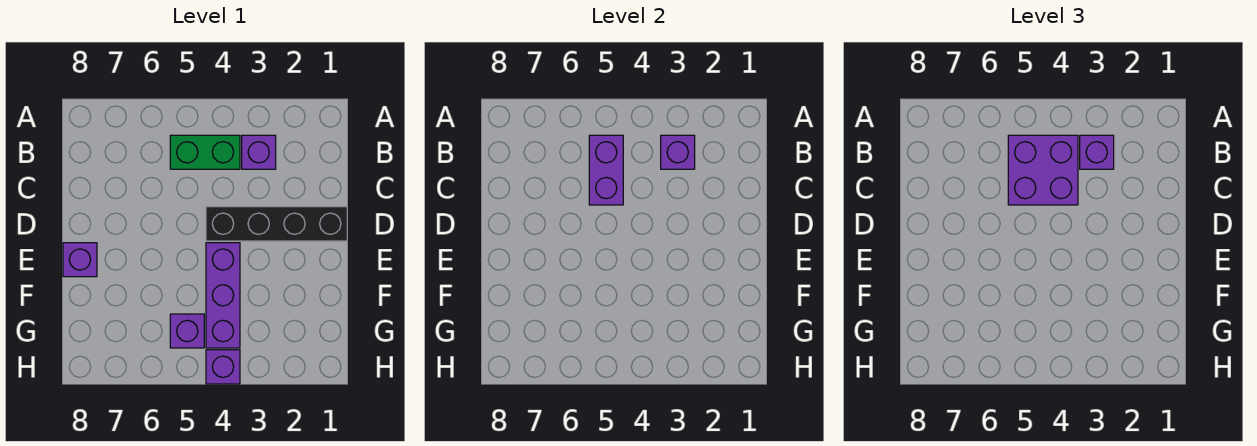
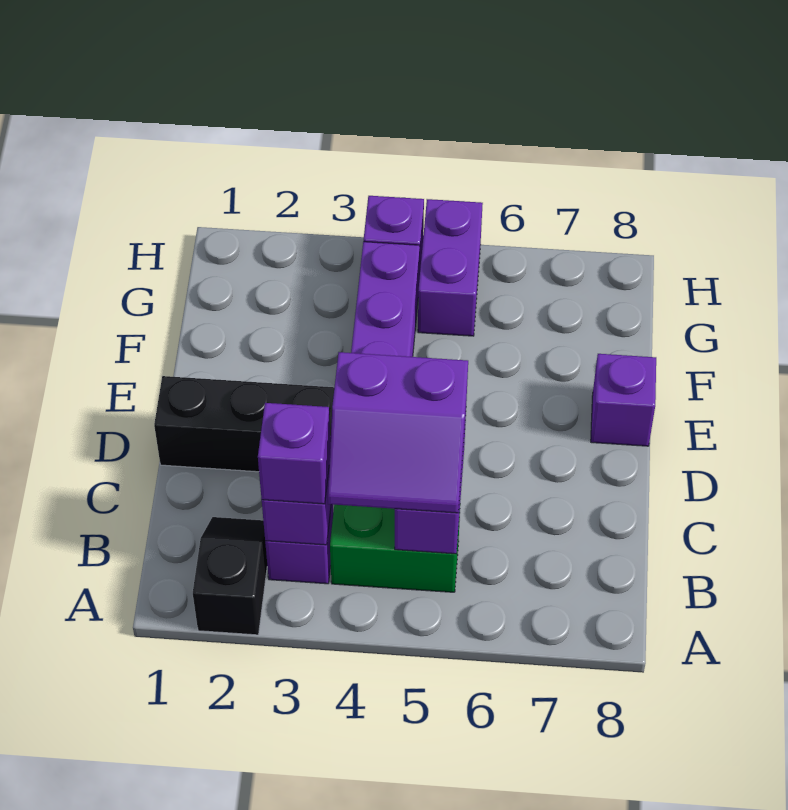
none -> black slope A2:B2 level 1 top A
purple brick B4:C5 level 3 -> purple slope B4:C5 level 3 top C
purple brick G5 level 1 -> purple brick G5:H5 level 1

